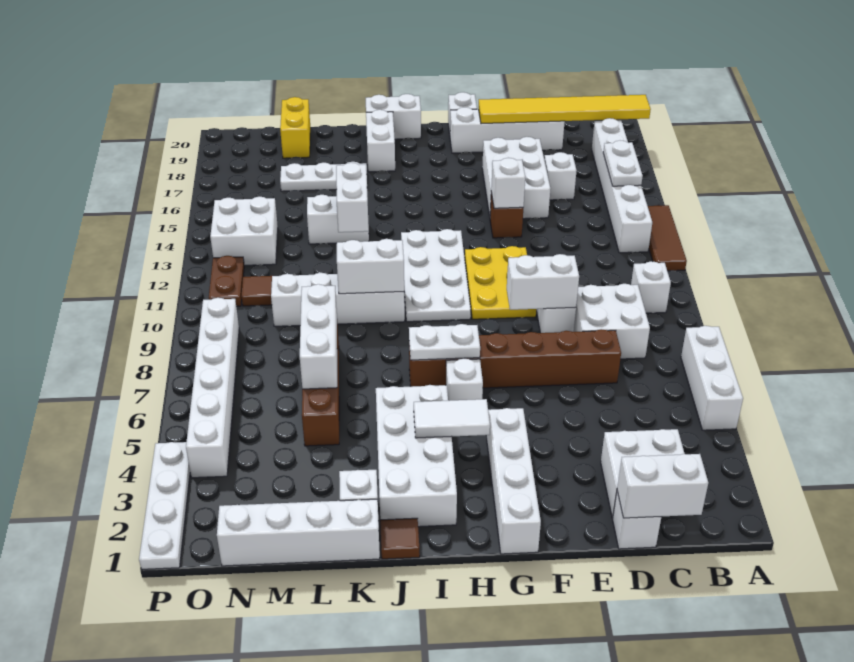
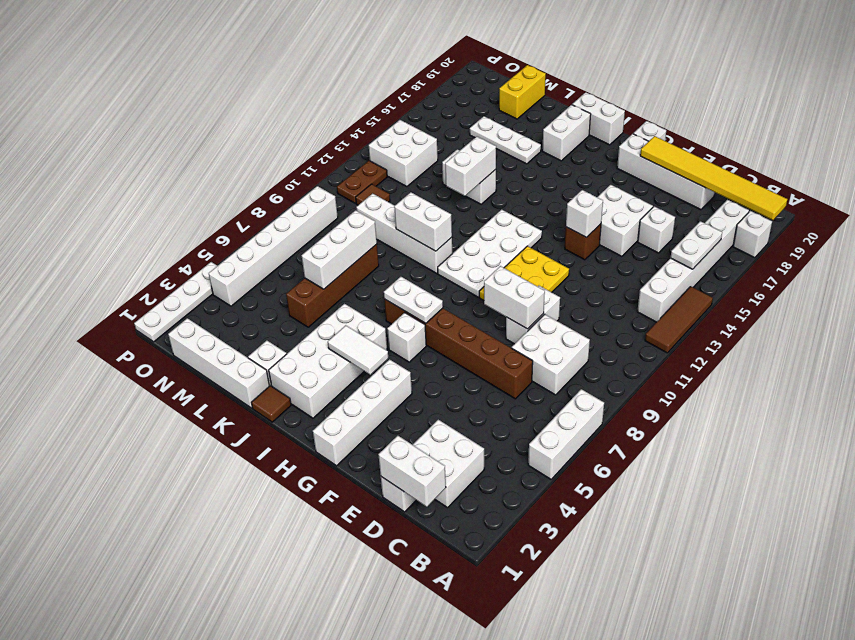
white brick B10 level 1 -> white brick A18 level 1
white brick E15:F17 level 1 -> white brick E15:F16 level 1

